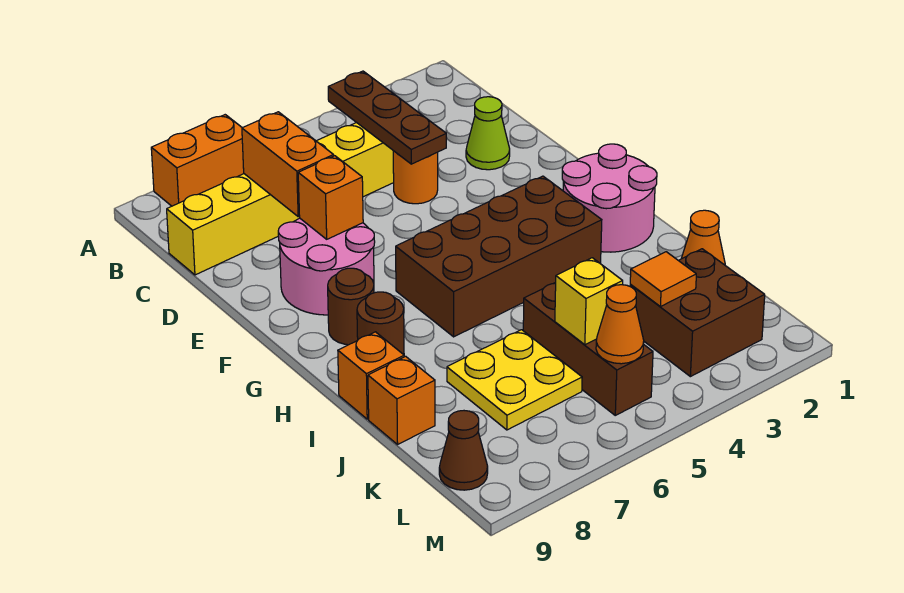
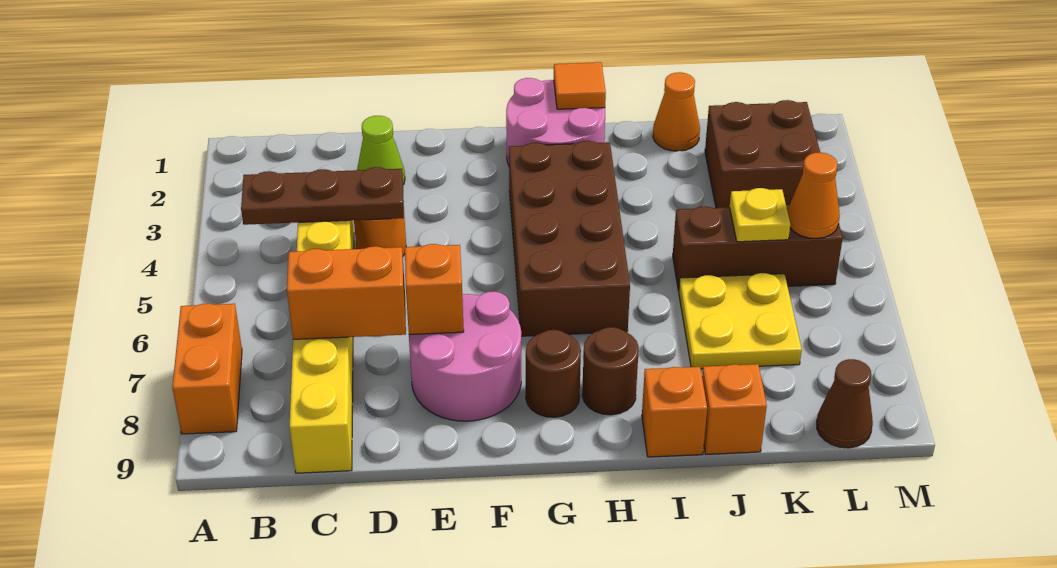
orange tile K3 level 2 -> orange tile H1 level 2
yellow brick K5 level 2 -> yellow plate K5 level 2

